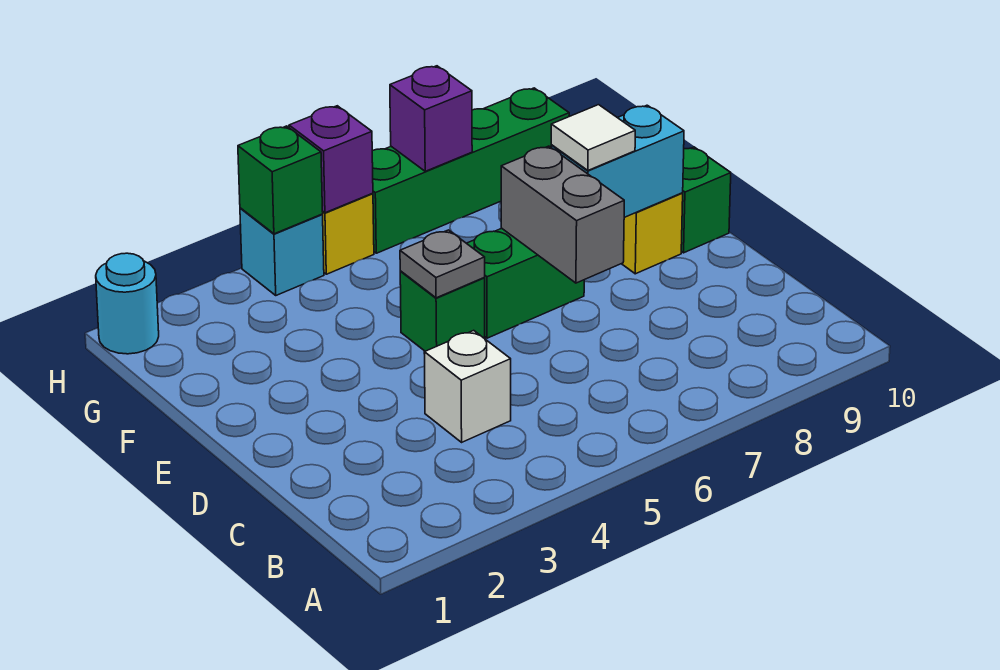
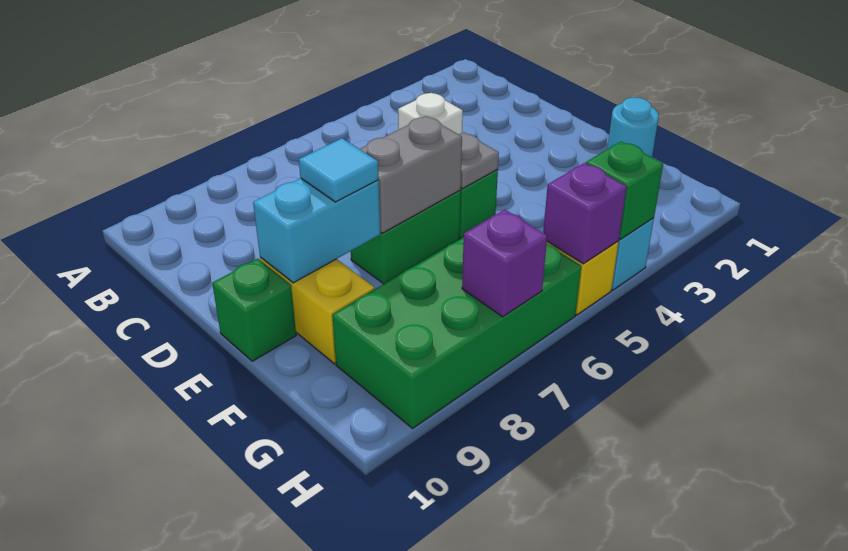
grey brick D7:E7 level 2 -> grey brick E6:E7 level 2
white tile E8 level 3 -> cyan tile E8 level 3
cyan round brick H1 level 1 -> cyan round brick F1 level 1
green brick H6:H9 level 1 -> green brick G6:H9 level 1

